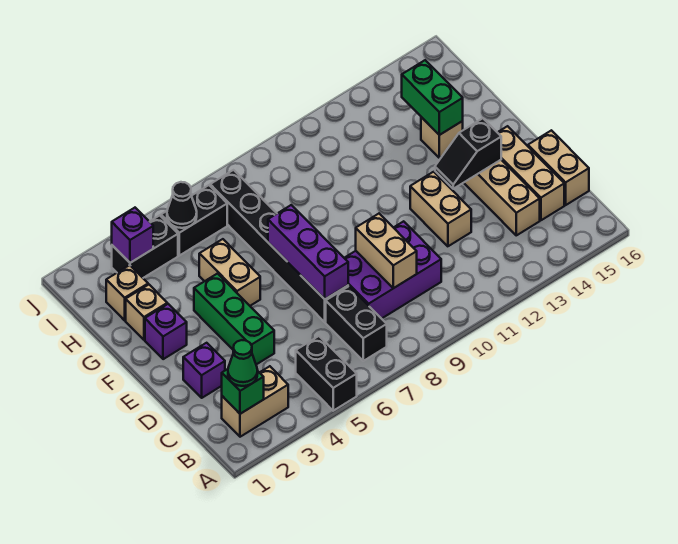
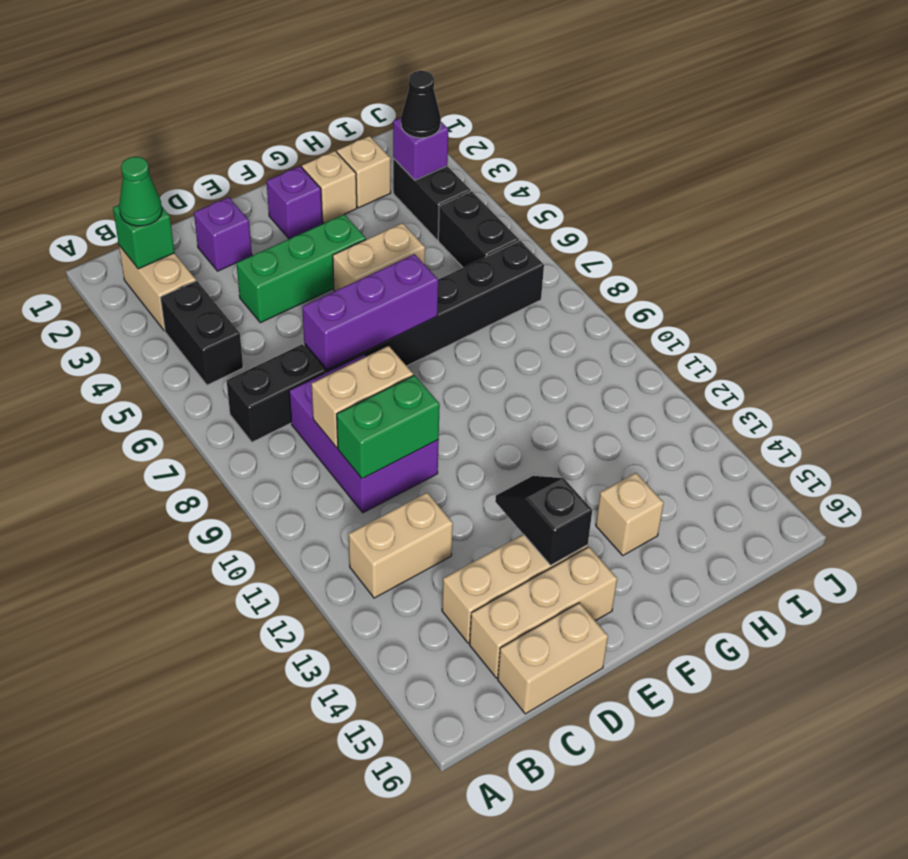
black brick A5:B5 level 1 -> black brick B4:B5 level 1
tan brick D12:E12 level 1 -> tan brick B12:C12 level 1
green brick G14:H14 level 2 -> green brick C10:D10 level 2
black cone I5 level 2 -> black cone I3 level 3

